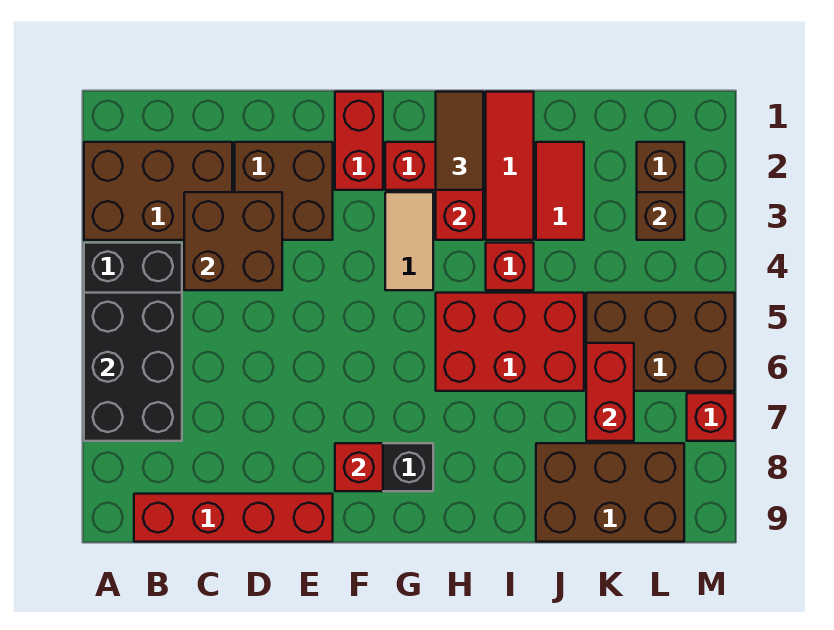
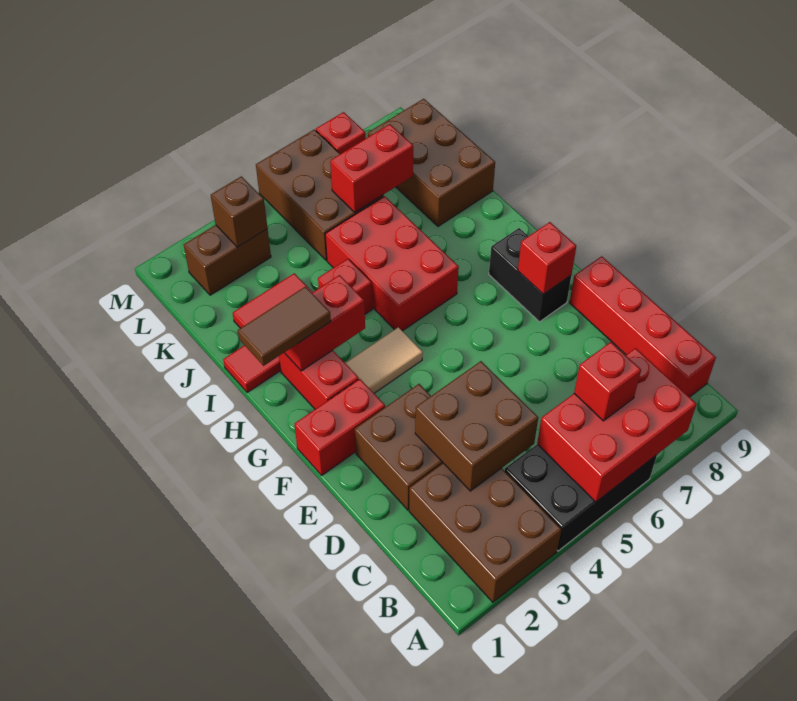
black brick A5:B7 level 2 -> red brick A5:B7 level 2
none -> red brick B6 level 3

